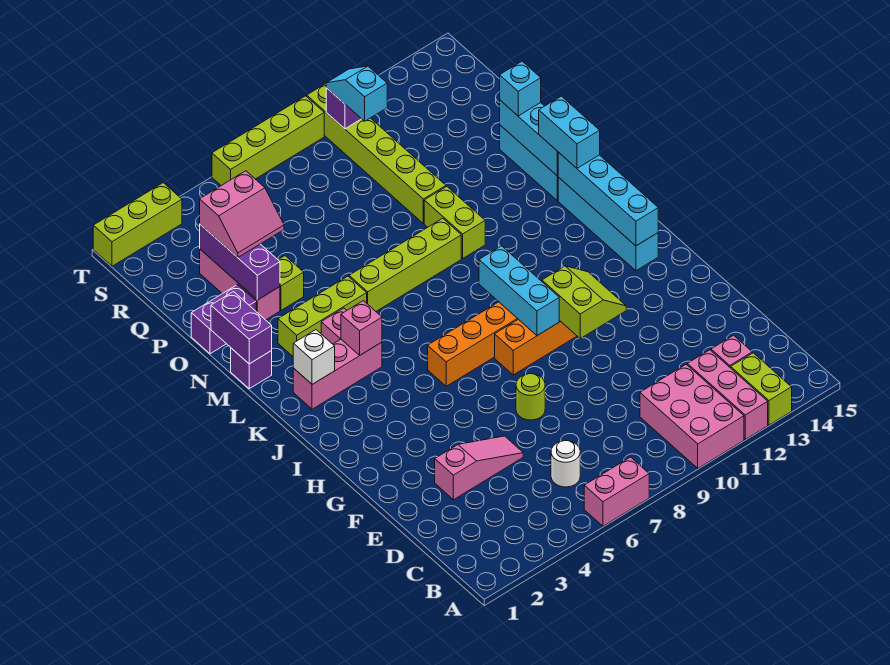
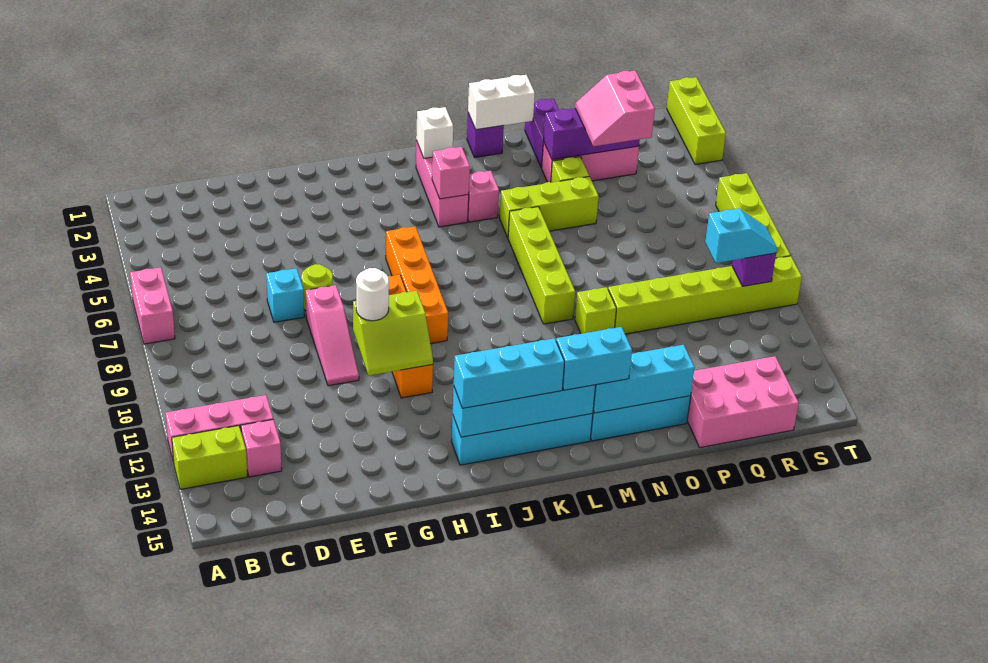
pink brick A10:C11 level 1 -> pink brick P14:R15 level 1
white round brick C6 level 1 -> white round brick G10 level 3
pink slope E3:E5 level 1 top 3 -> pink slope F8:F10 level 1 top 8
cyan brick H9:J9 level 2 -> cyan brick I14:K14 level 3
purple brick M1:N1 level 2 -> white brick M1:N1 level 2
lime brick M3:M5 level 1 -> lime brick M5:O5 level 1
lime brick M10:N10 level 1 -> lime brick N10 level 1
cyan brick O14 level 3 -> cyan brick E7 level 1

